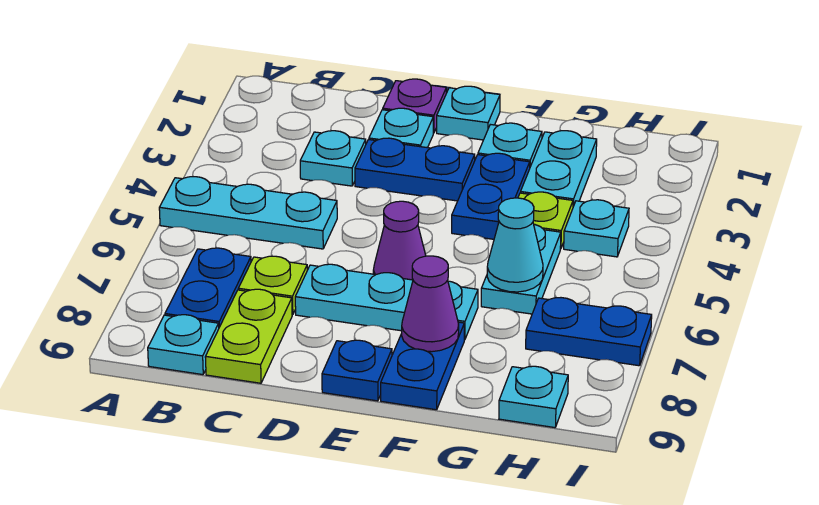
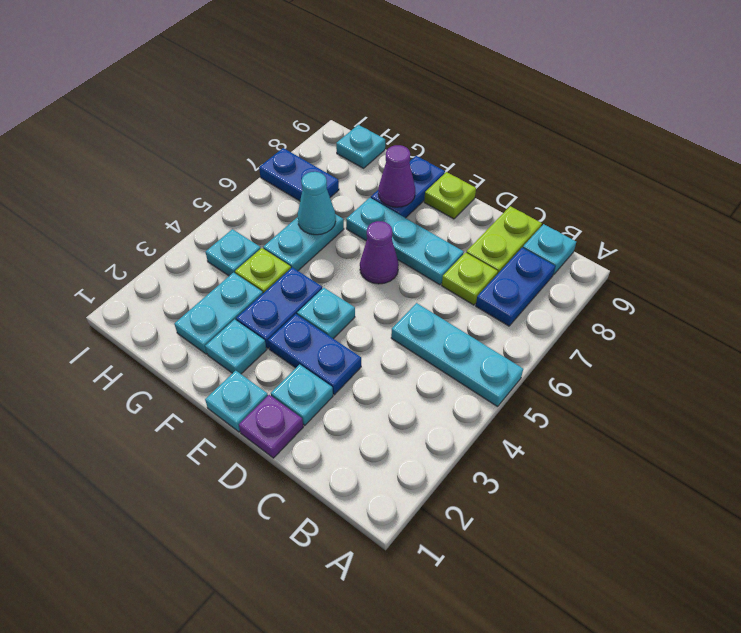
cyan plate C3 level 1 -> cyan plate E4 level 1
blue plate E9 level 1 -> lime plate E9 level 1

